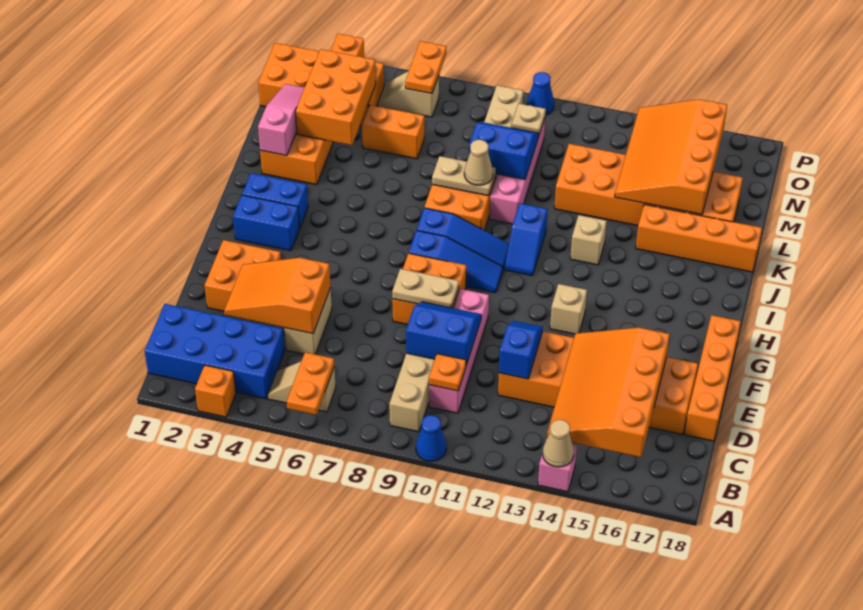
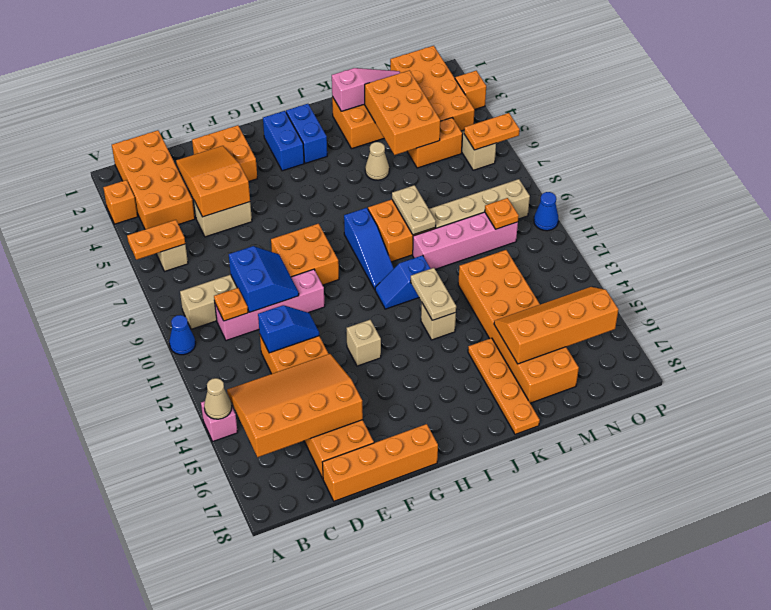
blue brick B1:C4 level 1 -> orange brick B1:C4 level 1
tan plate F8:F9 level 2 -> tan plate J12:J13 level 2
blue slope H8:H10 level 1 top 8 -> none
tan cone K9 level 3 -> tan cone K5 level 1
orange brick K15:K18 level 1 -> orange plate K15:K18 level 1
orange brick L3:N4 level 2 -> orange brick L3:M5 level 2
blue slope L9:M10 level 2 top L -> none
orange slope L14:O16 level 2 top 16 -> orange slope L15:O16 level 2 top 16
orange brick M5:M6 level 1 -> orange brick M5:N5 level 1
tan plate N10 level 2 -> orange plate N10 level 2

